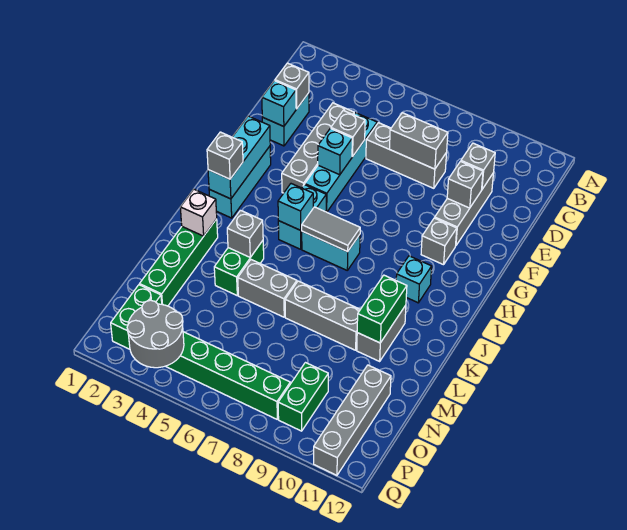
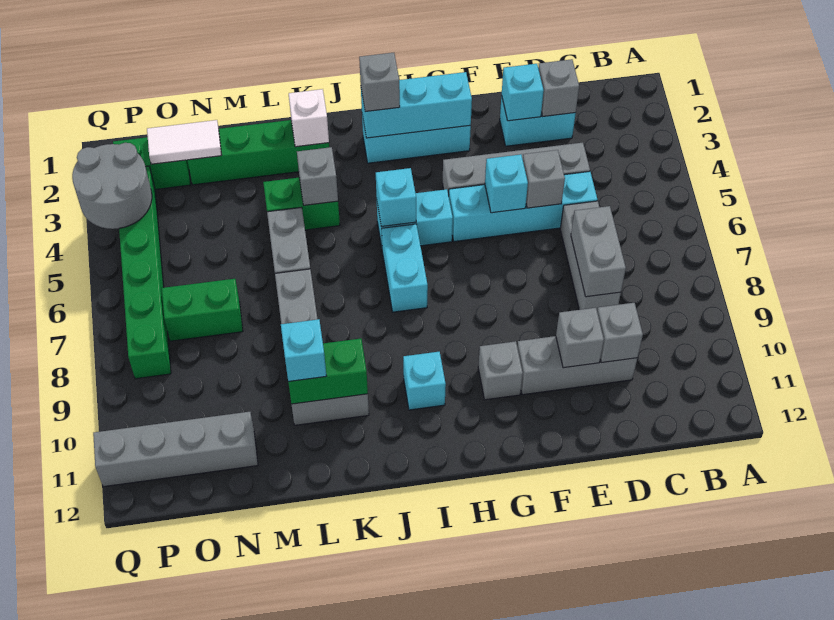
grey tile I6:I7 level 2 -> none
none -> cyan brick L10 level 3
none -> white tile N2:O2 level 2
green brick O9:P9 level 1 -> green brick N7:O7 level 1

